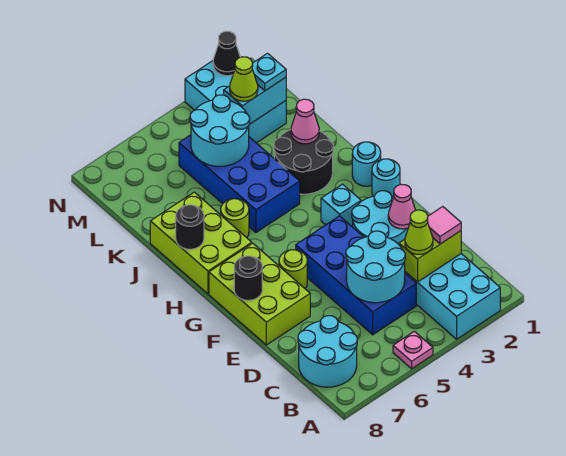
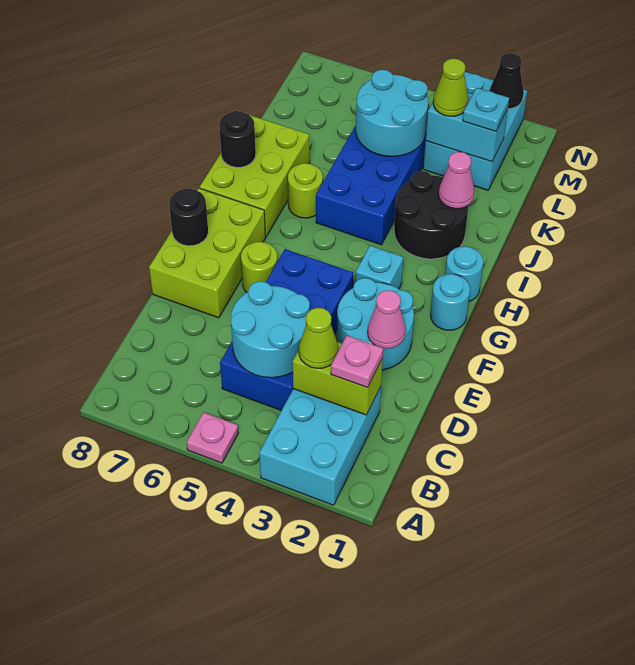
cyan round brick B7:C8 level 1 -> none
pink tile C2 level 3 -> pink plate C2 level 3

